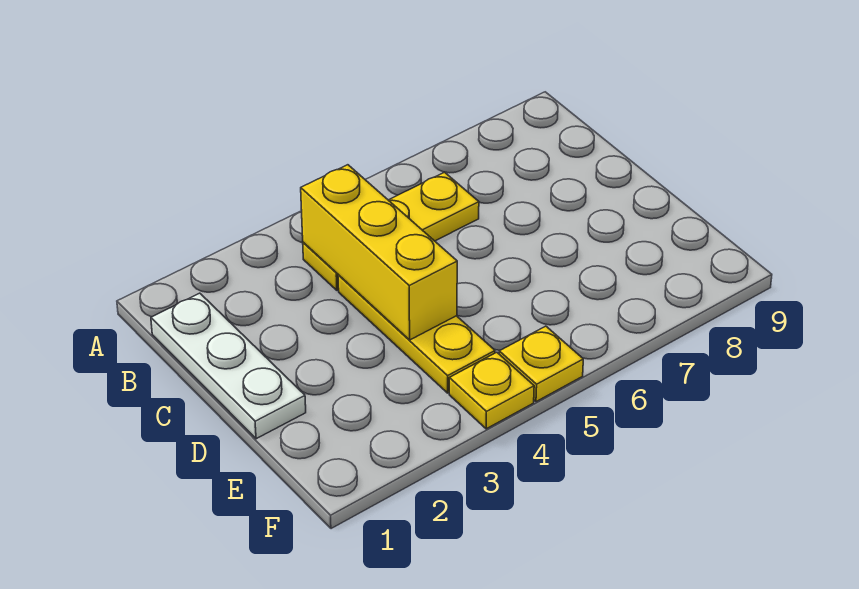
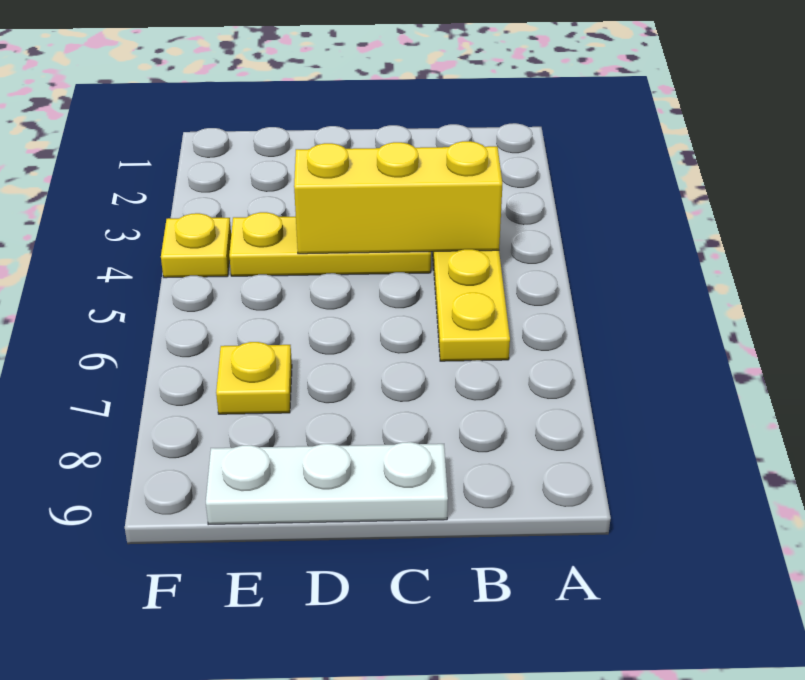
white plate B1:D1 level 1 -> white plate C9:E9 level 1
yellow plate F5 level 1 -> yellow plate E7 level 1

